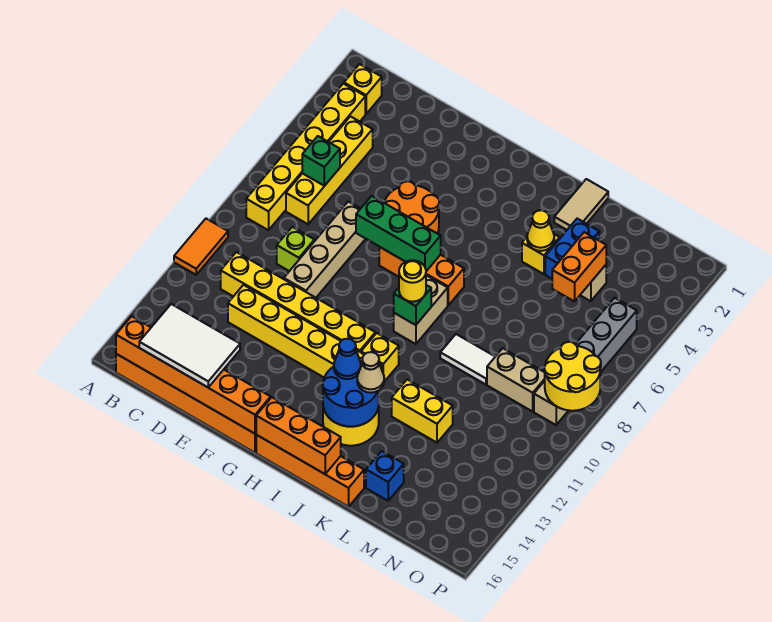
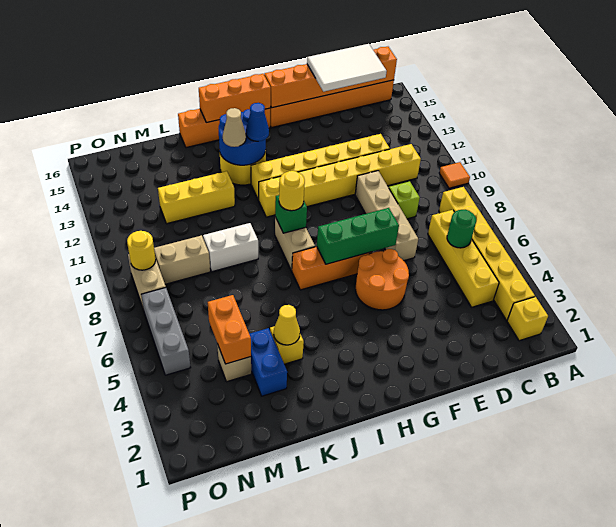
orange tile A10:A11 level 1 -> orange tile A10 level 1
green brick C6 level 2 -> green round brick C6 level 2
tan tile K1:K2 level 1 -> none
white tile K9:L9 level 1 -> white brick K9:L9 level 1
yellow brick K12:L12 level 1 -> yellow brick K12:M12 level 1
blue brick L15 level 1 -> none
yellow round brick O8:P9 level 2 -> yellow round brick O9 level 2

